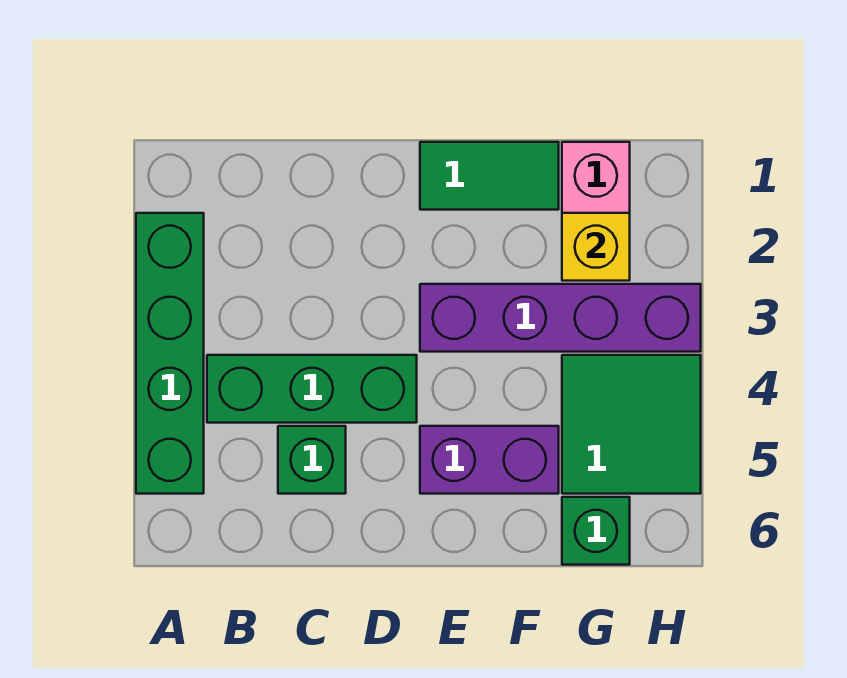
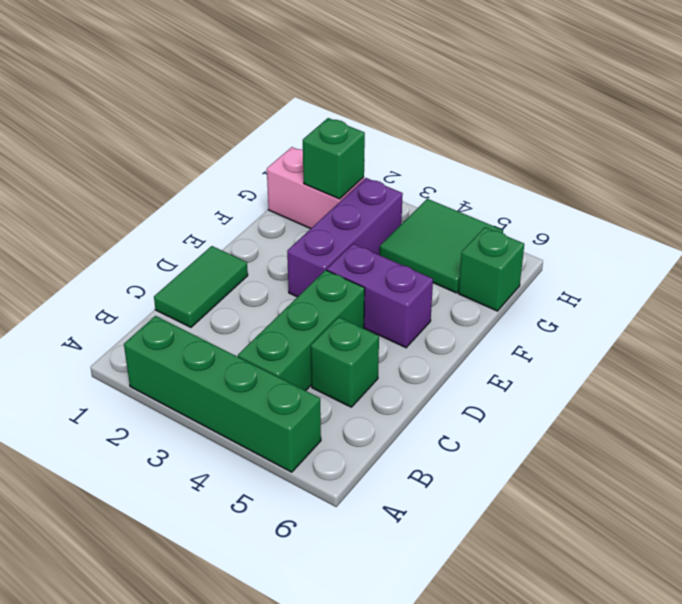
green tile E1:F1 level 1 -> green tile C1:D1 level 1
purple brick E3:H3 level 1 -> purple brick E3:G3 level 1
purple brick E5:F5 level 1 -> purple brick E4:E5 level 1
yellow brick G2 level 2 -> green brick G2 level 2

